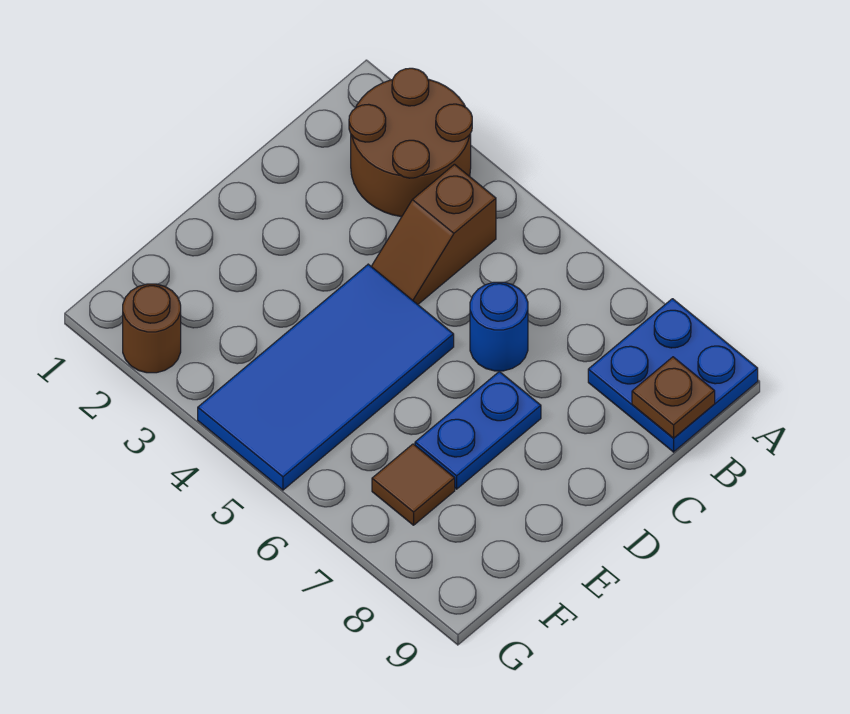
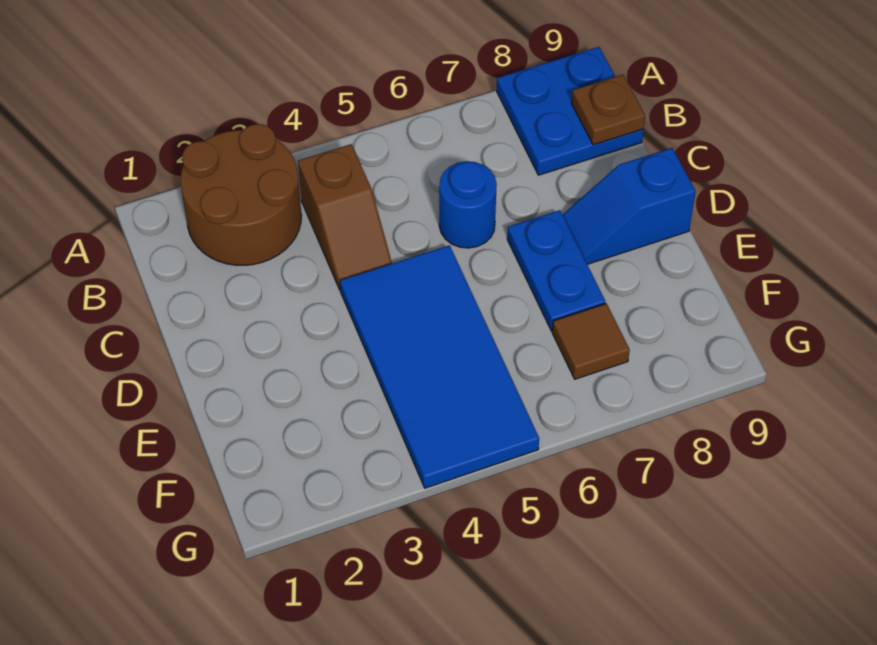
none -> blue slope D8:D9 level 1 top 9
brown round brick G2 level 1 -> none

